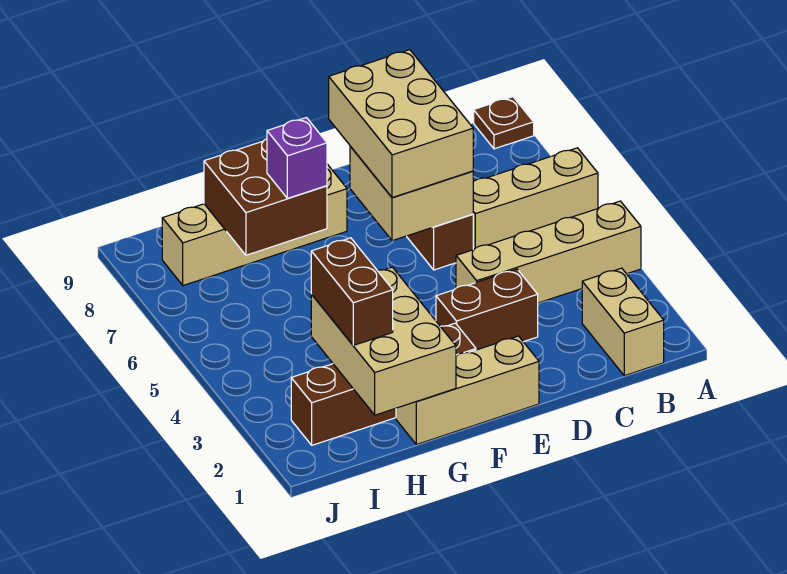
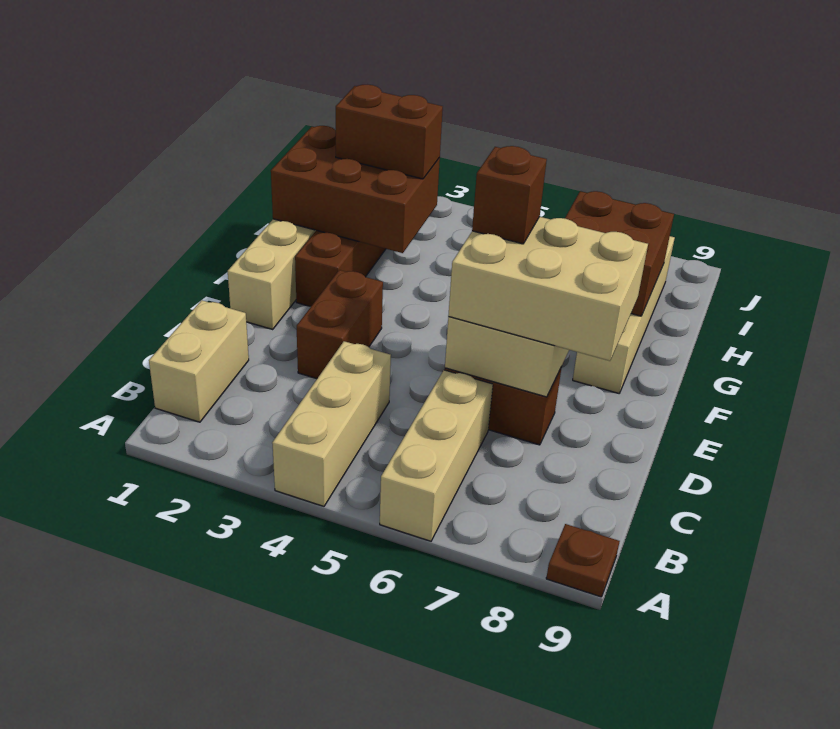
tan brick A4:D4 level 1 -> tan brick A4:C4 level 1
tan brick B1:B2 level 1 -> tan brick B1:C1 level 1
none -> brown brick E6 level 4
tan brick G1:H3 level 2 -> brown brick G1:H3 level 2
purple brick G7 level 3 -> none

